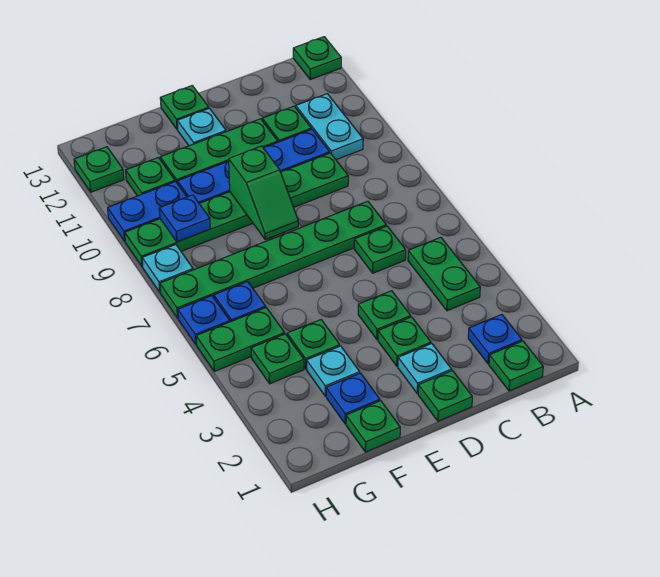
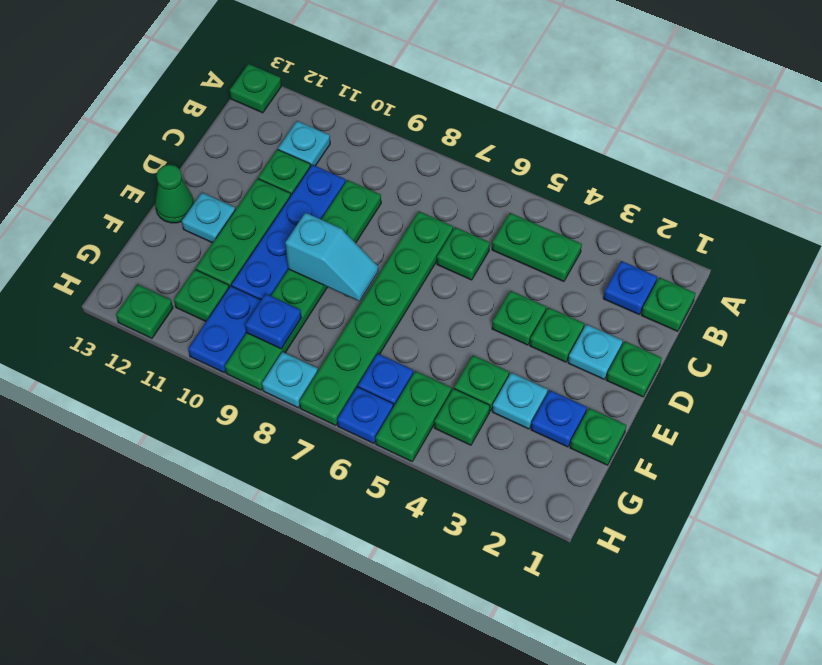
cyan plate B10:B11 level 1 -> cyan plate B11 level 1
green slope E8:E9 level 2 top 9 -> cyan slope E8:E9 level 2 top 9
green plate E13 level 1 -> green cone E13 level 1

